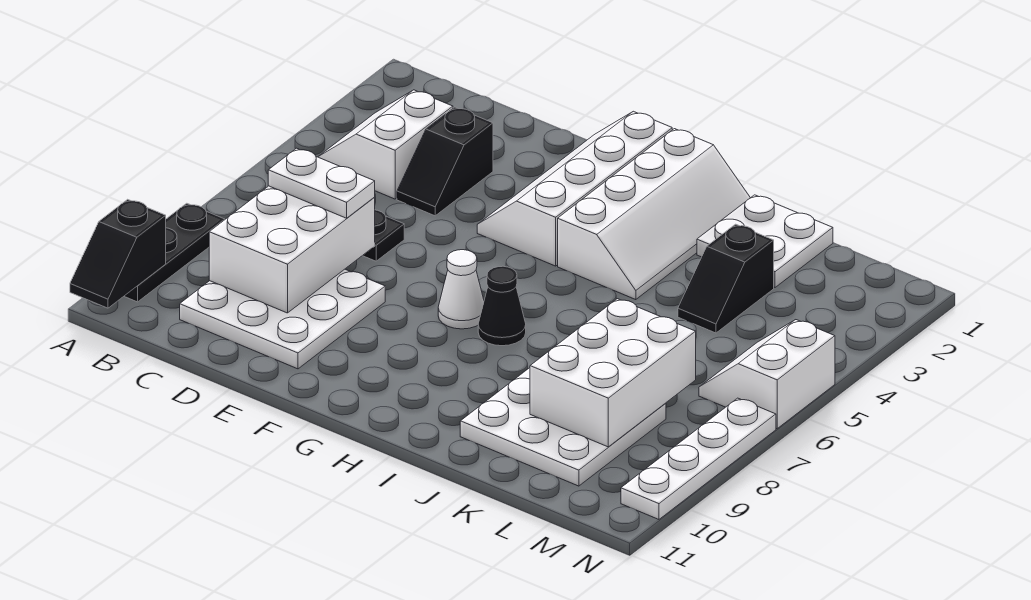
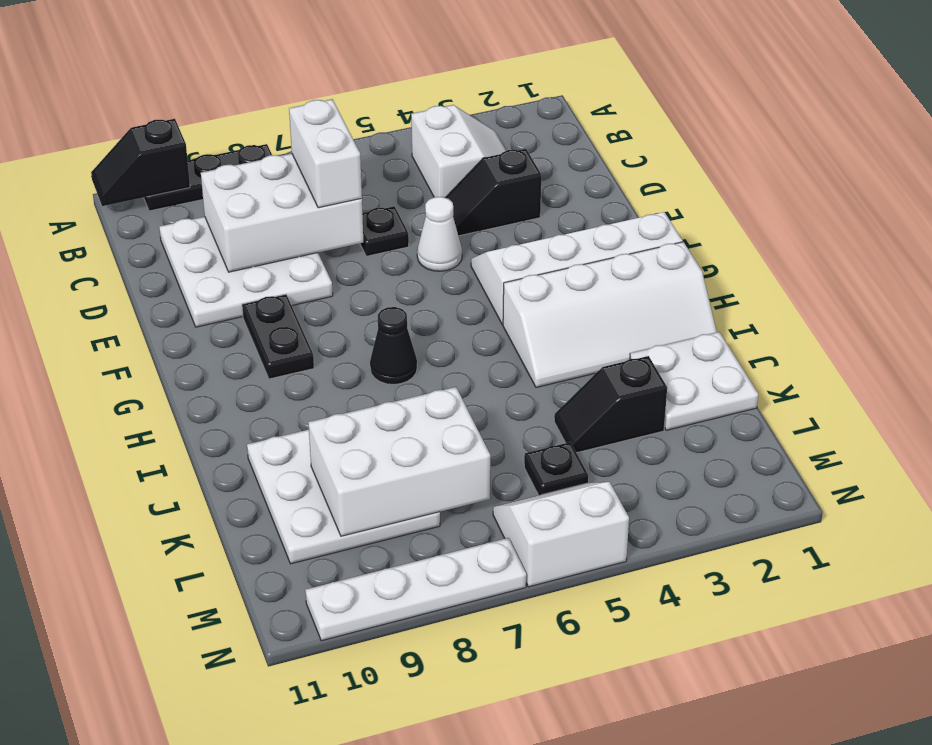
white slope B3:C4 level 1 top C -> white slope B3:C4 level 1 top 4
white plate C7:D7 level 3 -> white brick C7:D7 level 3
none -> black plate F9:G9 level 1
white cone G7 level 1 -> white cone E5 level 1
none -> black plate L5 level 1

